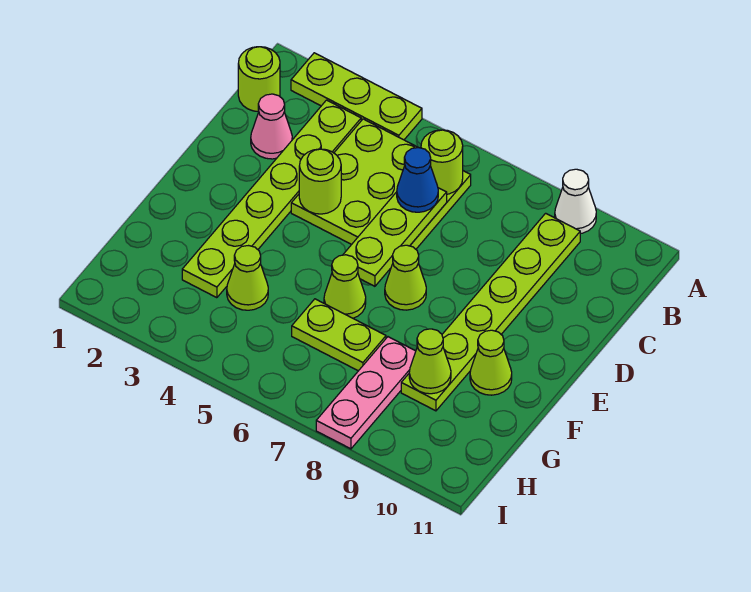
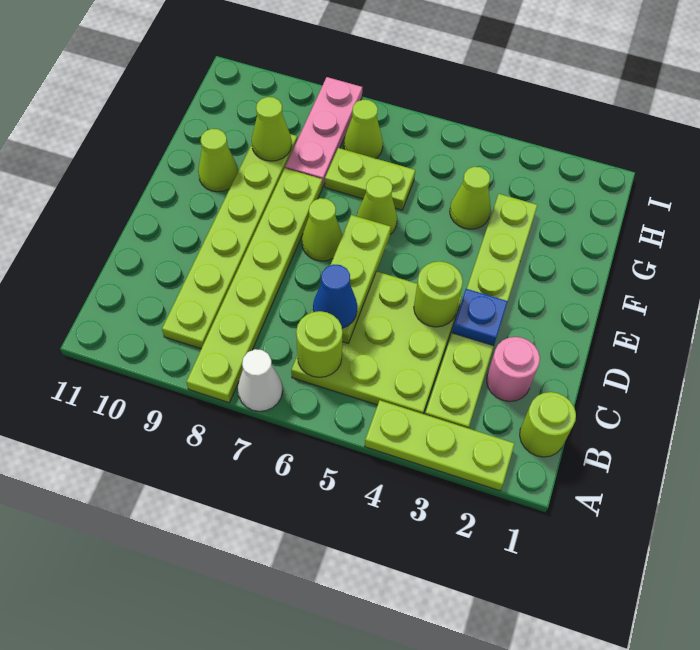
none -> lime plate A8:F8 level 1
white cone A9 level 1 -> white cone A7 level 1
pink cone C2 level 1 -> pink round brick C2 level 1
none -> blue plate D3 level 2
none -> lime cone H7 level 1

